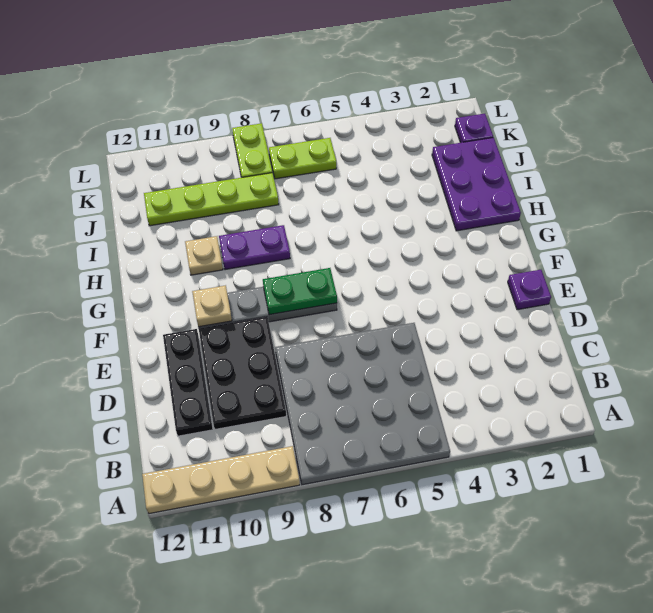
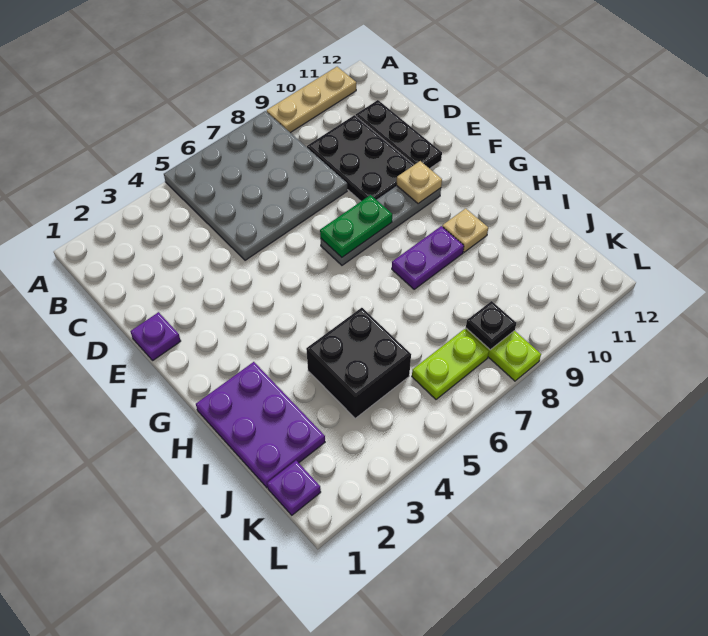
tan plate A9:A12 level 1 -> tan plate A9:A11 level 1
none -> black brick I4:J5 level 1
lime plate J8:J11 level 1 -> none
none -> black plate K8 level 2

